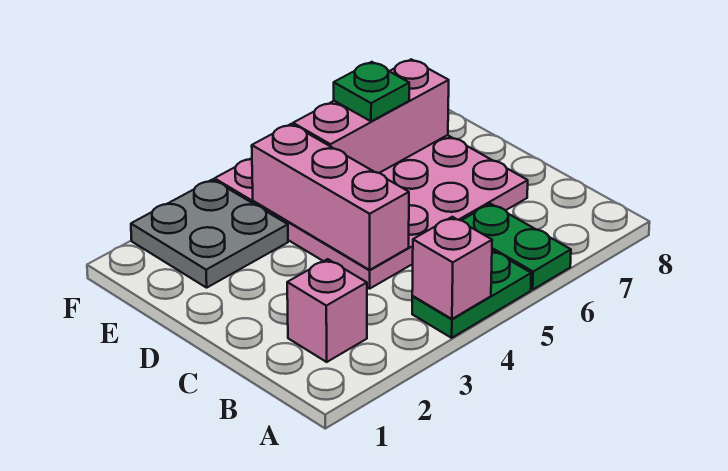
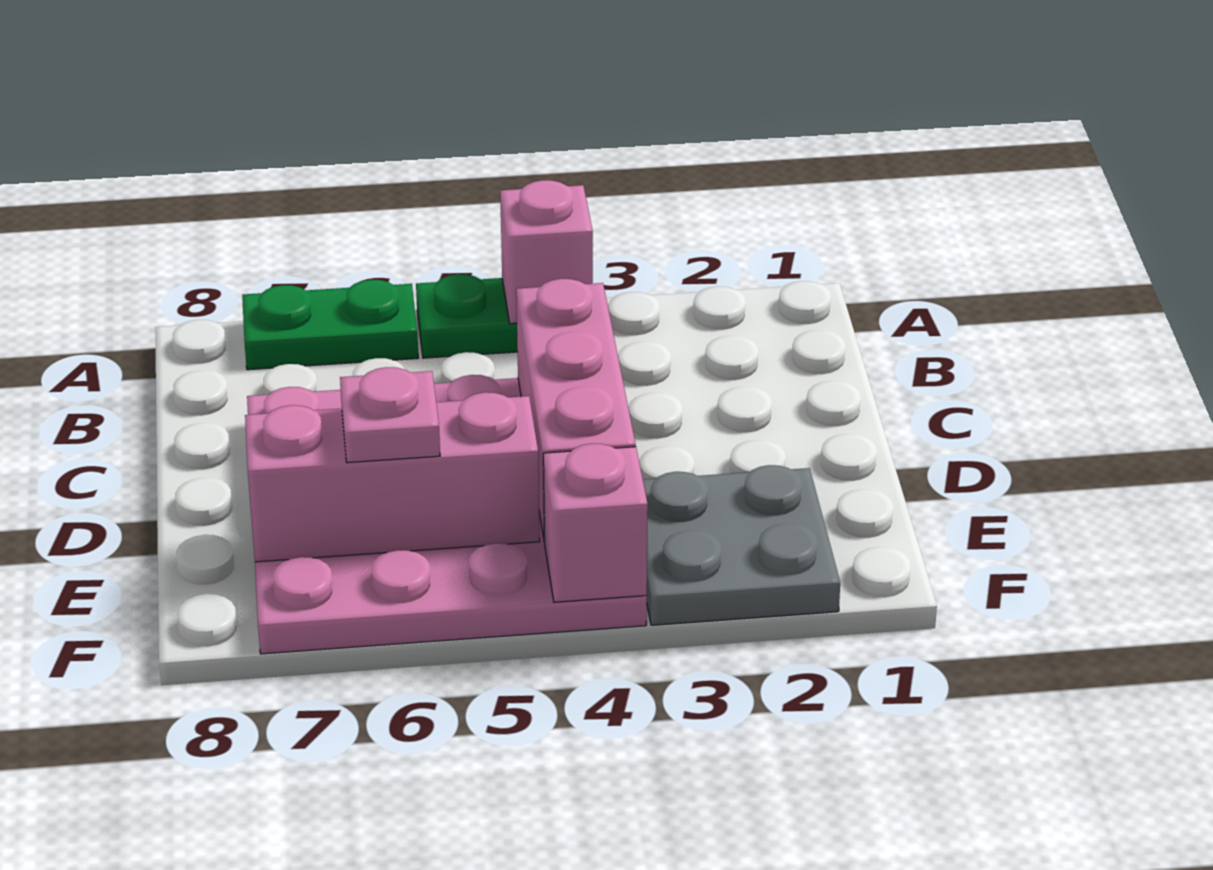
green plate A6:B6 level 1 -> green plate A6:A7 level 1
pink brick B2 level 1 -> pink brick F4 level 2
green plate E6 level 3 -> pink plate E6 level 3

